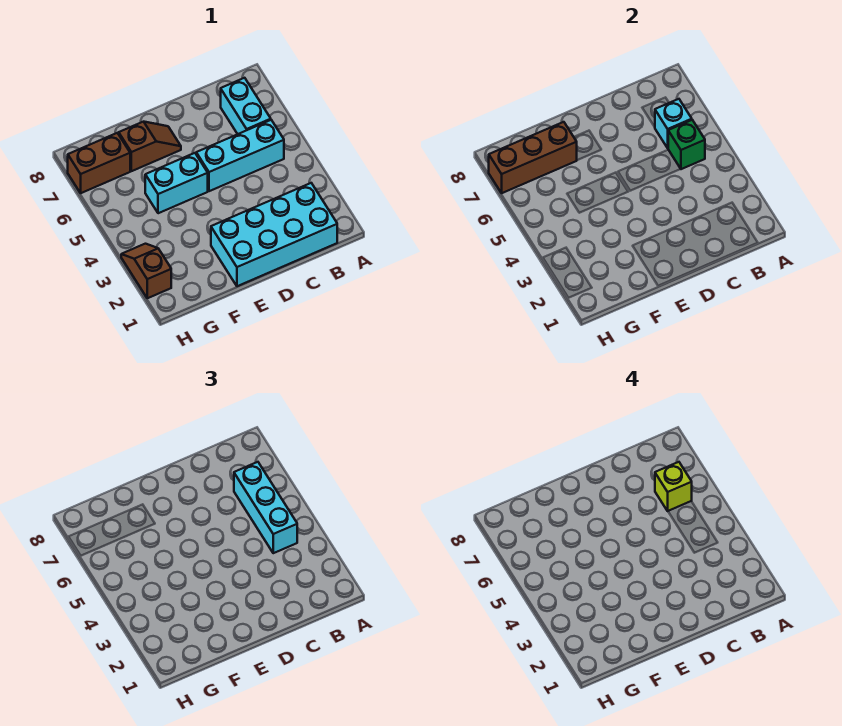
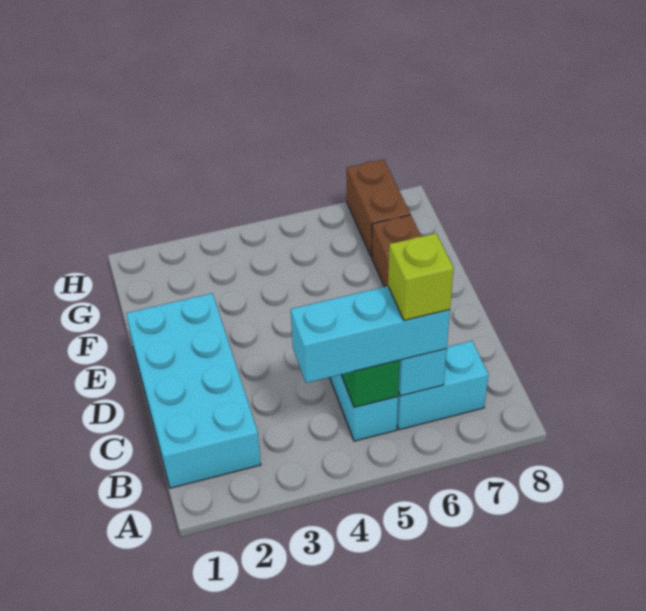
cyan brick E5:F5 level 1 -> none
brown brick F7:H7 level 2 -> none
brown slope H2:H3 level 1 top 2 -> none

